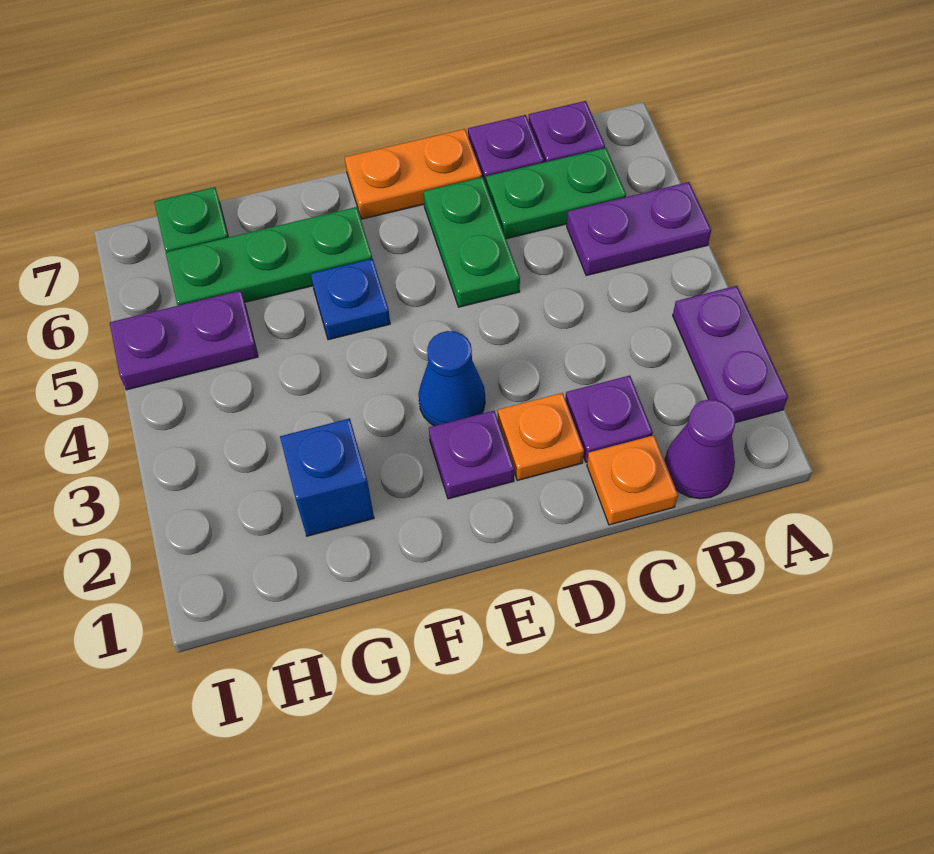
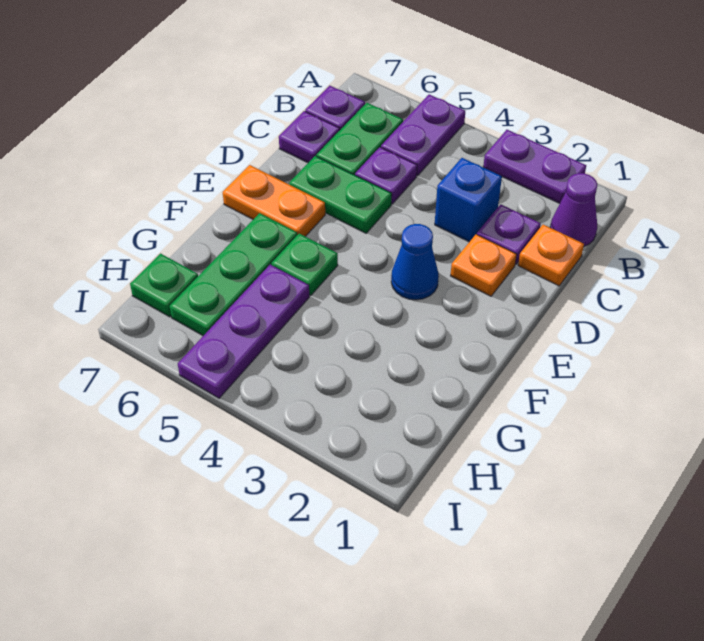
orange plate D7:E7 level 1 -> orange plate E6:E7 level 1
purple plate E2 level 1 -> purple plate C5 level 1
blue plate F5 level 1 -> green plate F5 level 1
blue brick G2 level 1 -> blue brick C3 level 1
purple plate H5:I5 level 1 -> purple plate G5:I5 level 1

